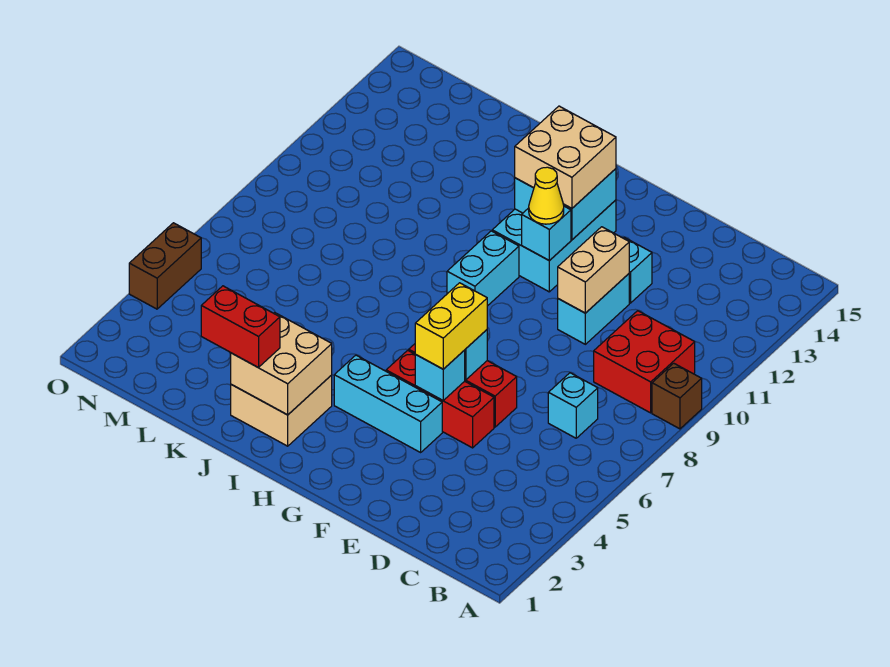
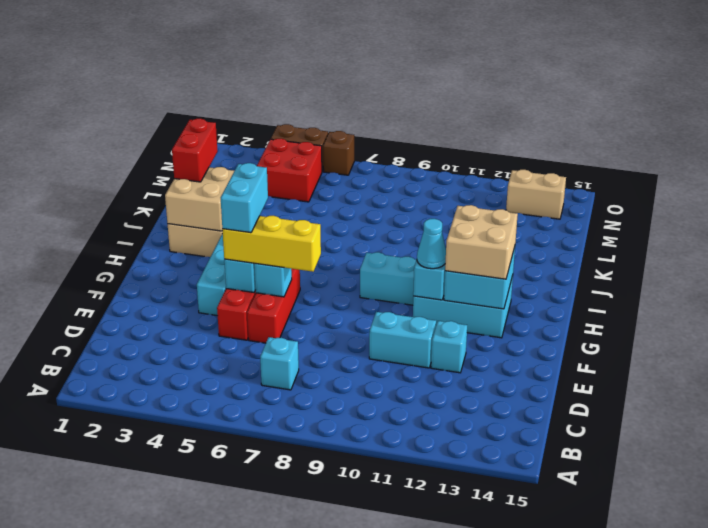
brown brick A9 level 1 -> brown brick O6 level 1
red brick B9:C10 level 1 -> red brick M4:N5 level 1
tan brick E10:E11 level 2 -> tan brick N13:N14 level 1
yellow brick F5:F6 level 3 -> yellow brick F5:F7 level 3
none -> cyan brick F5:G5 level 4
yellow cone G11 level 3 -> cyan cone G11 level 3

